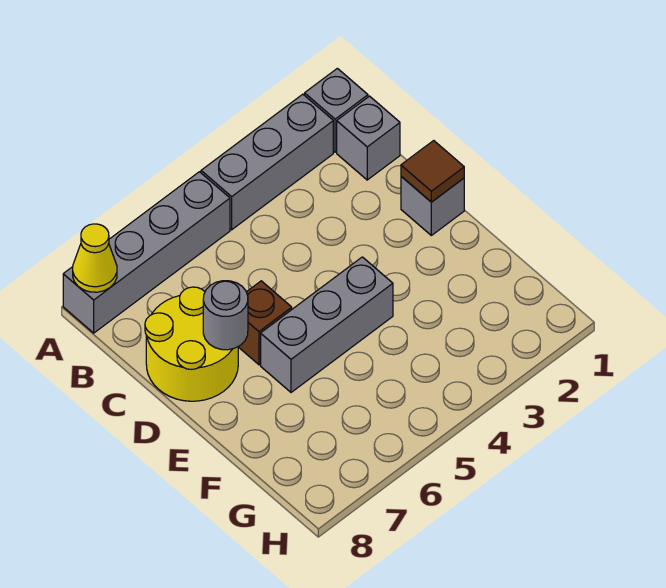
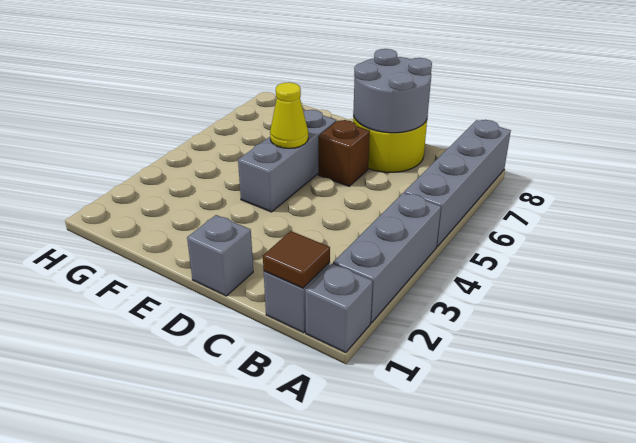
yellow cone A8 level 2 -> yellow cone E5 level 2
brown tile D1 level 2 -> brown tile B1 level 2
grey round brick D7 level 2 -> grey round brick C7:D8 level 2

